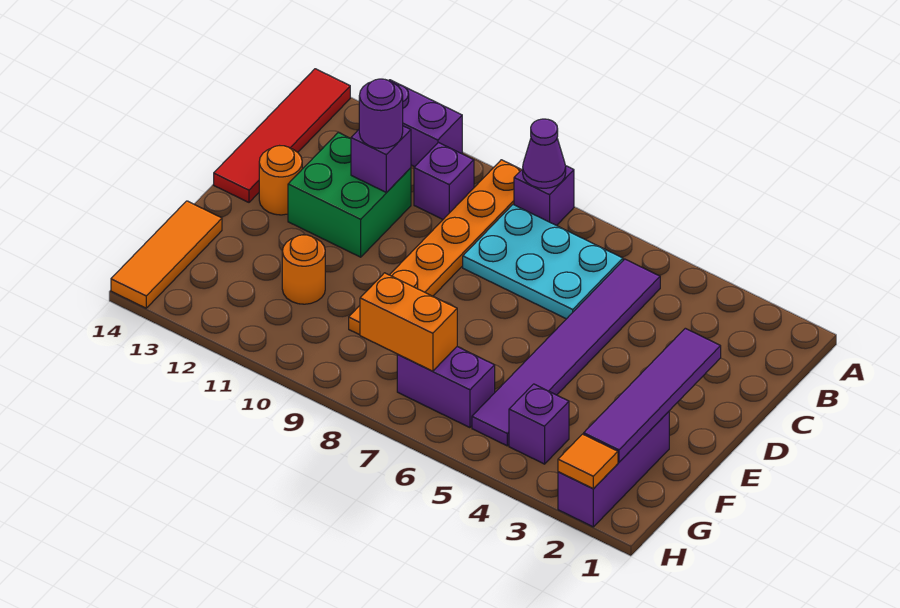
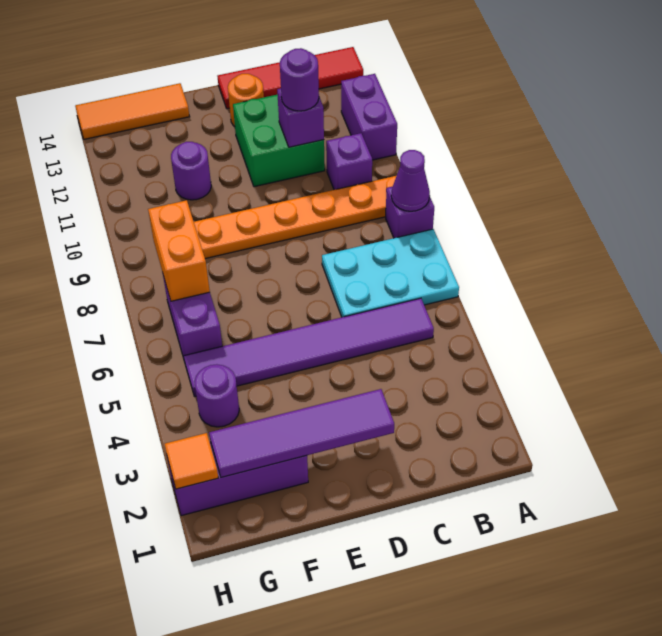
cyan plate B6:C8 level 1 -> cyan plate A6:C7 level 1
orange round brick F11 level 1 -> purple round brick F11 level 1
purple brick G4 level 1 -> purple round brick G4 level 1

